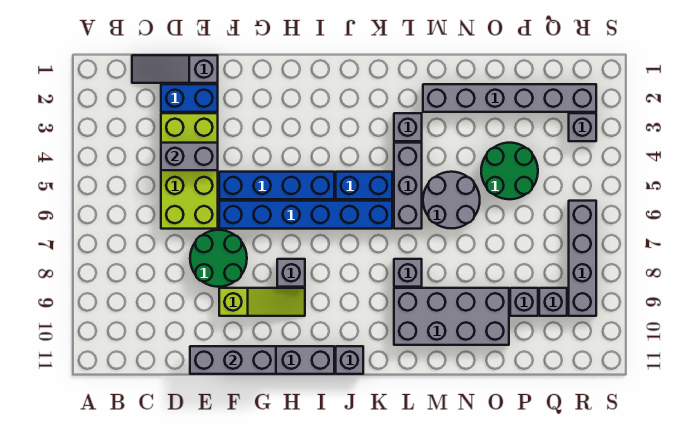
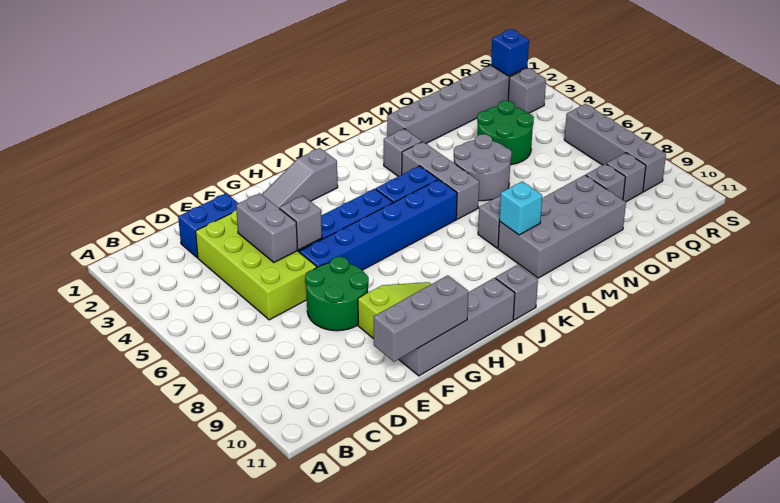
grey slope C1:E1 level 1 top E -> grey slope G2:I2 level 1 top I
grey brick D4:E4 level 2 -> grey brick E4:E5 level 2
grey brick H8 level 1 -> grey brick F5 level 2
none -> cyan brick L9 level 2
none -> blue brick R2 level 2

